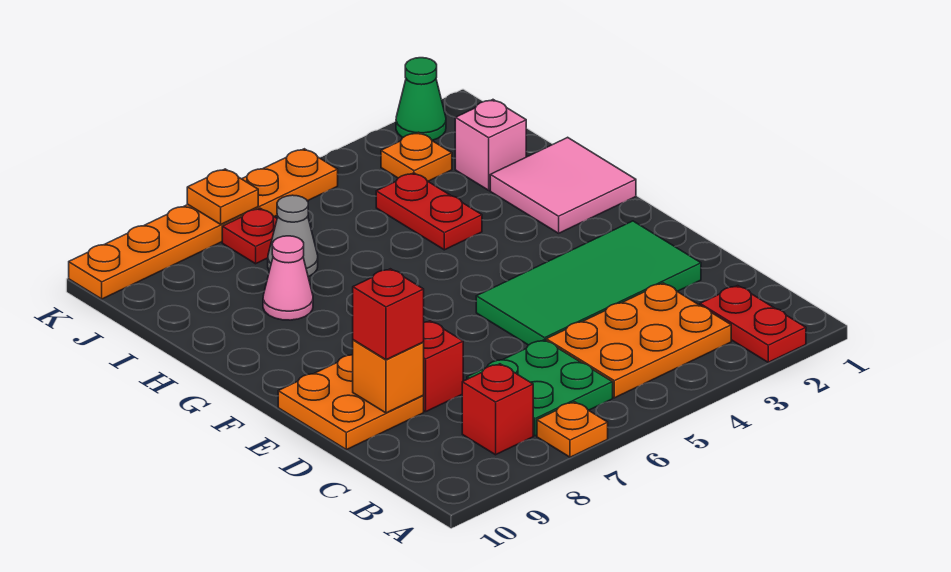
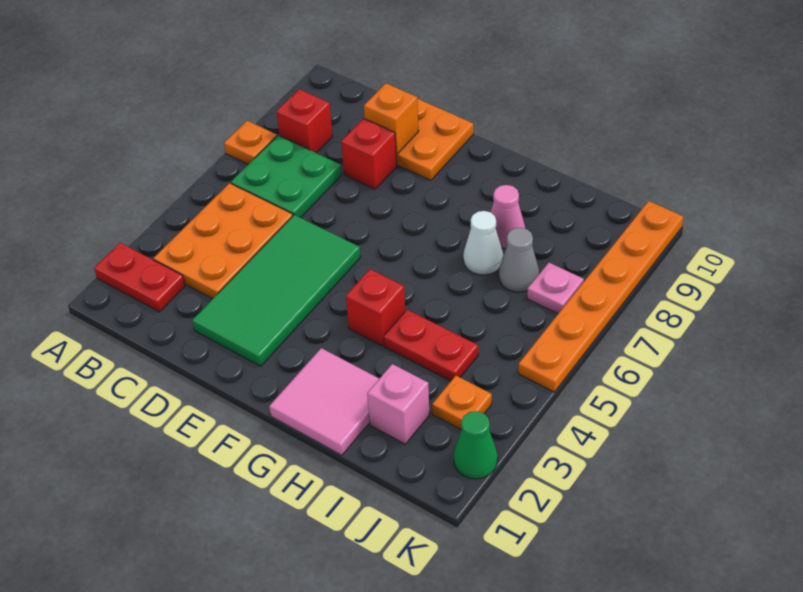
red brick D9 level 3 -> red brick G4 level 1
none -> white cone H7 level 1
red plate J7 level 1 -> pink plate J7 level 1
orange plate K7 level 2 -> none

